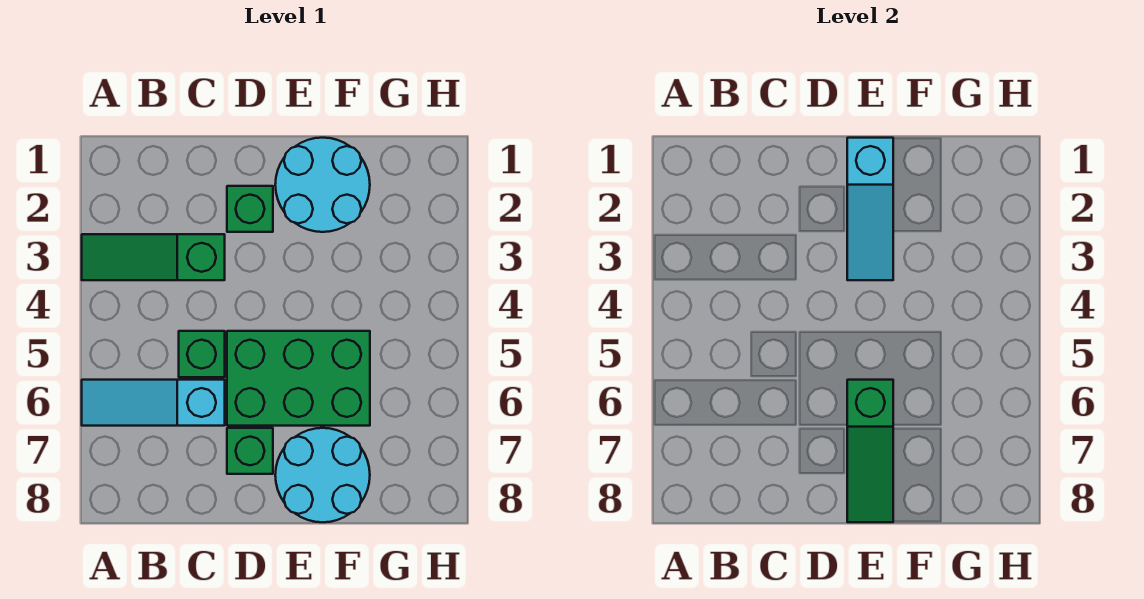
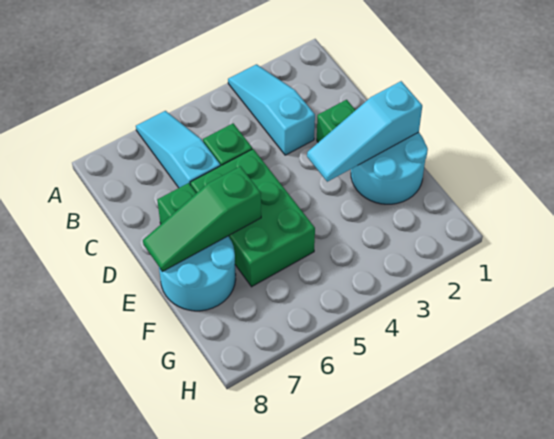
green slope A3:C3 level 1 top C -> cyan slope A3:C3 level 1 top C

